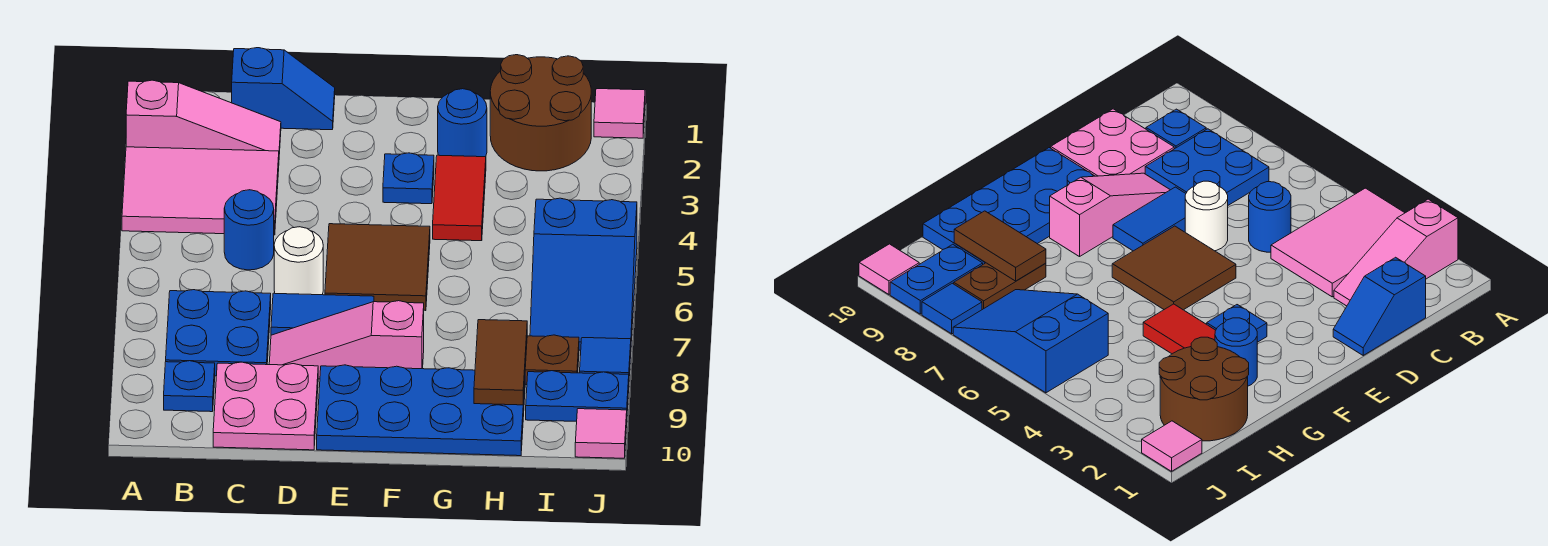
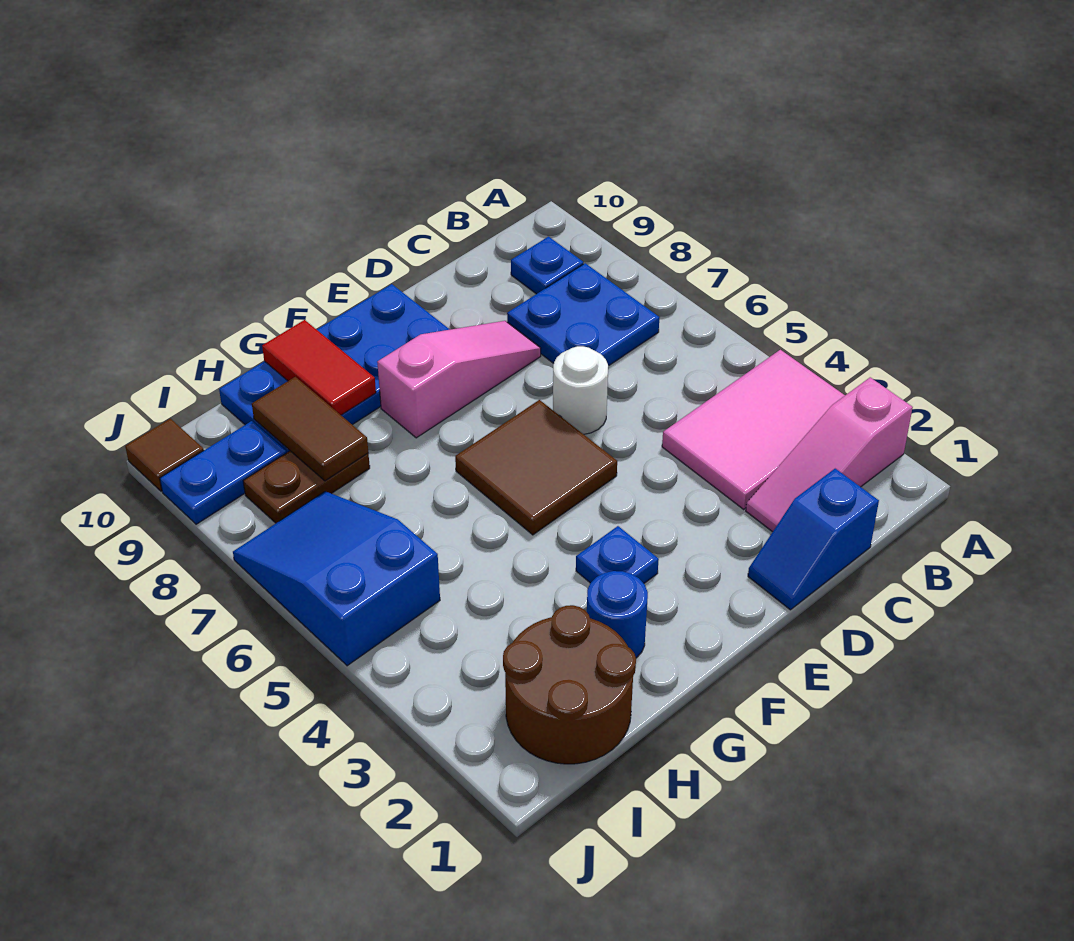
blue round brick C5 level 1 -> none
pink plate C9:D10 level 1 -> none
blue tile D7:E7 level 1 -> none
red tile G3:G4 level 1 -> red tile G9:G10 level 2
pink tile J1 level 1 -> none
blue tile J8 level 1 -> none
pink tile J10 level 1 -> brown tile J10 level 1

